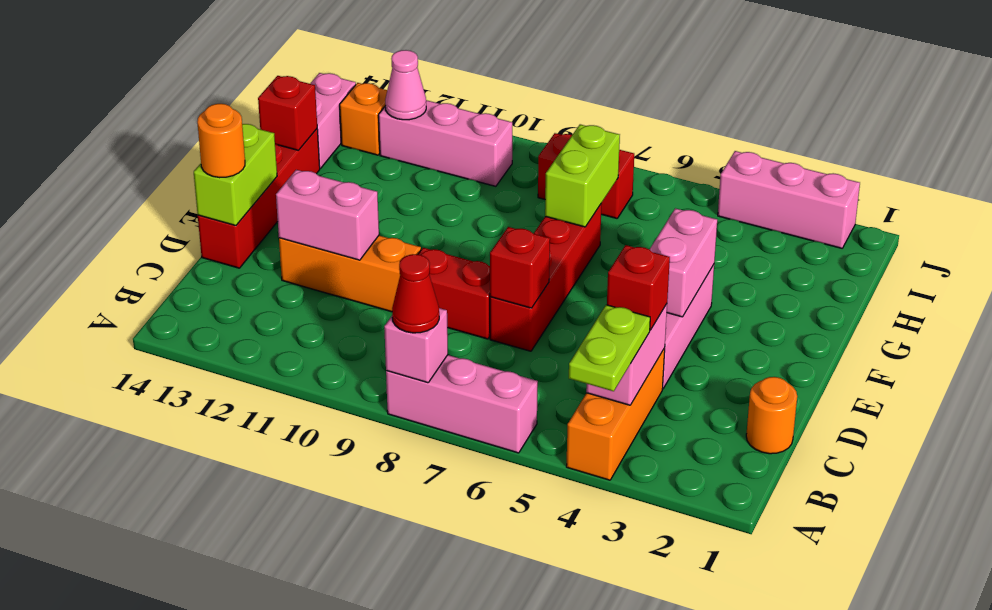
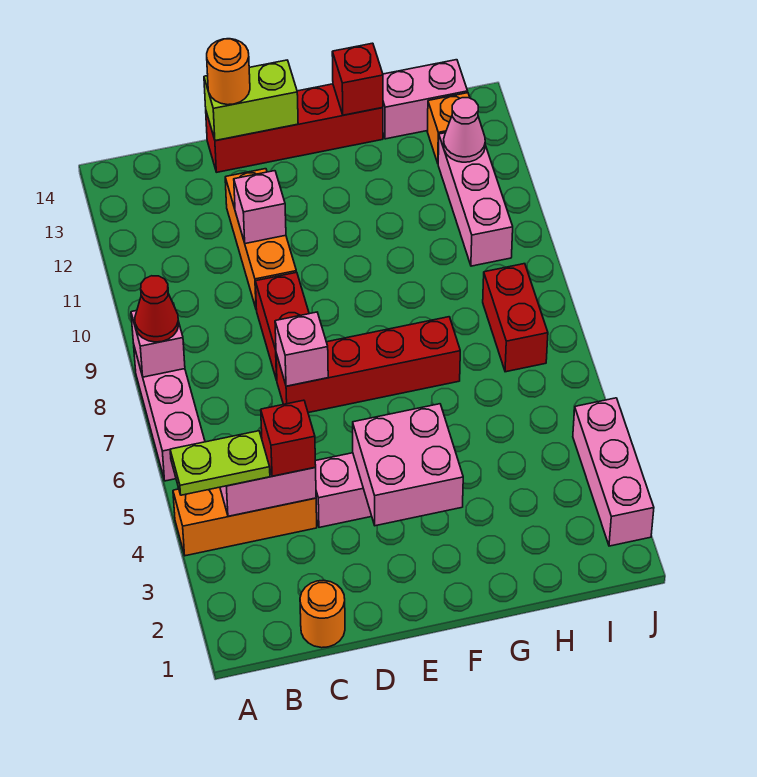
red brick D7 level 2 -> pink brick D7 level 2
pink brick D11:D12 level 2 -> pink brick D11 level 2
pink brick E4:F4 level 2 -> pink brick E3:F4 level 2
lime brick G7:H7 level 2 -> none

